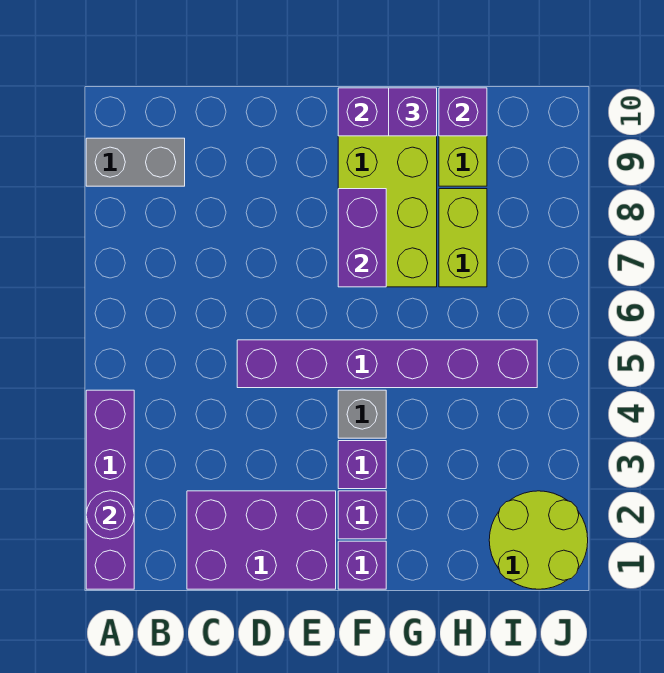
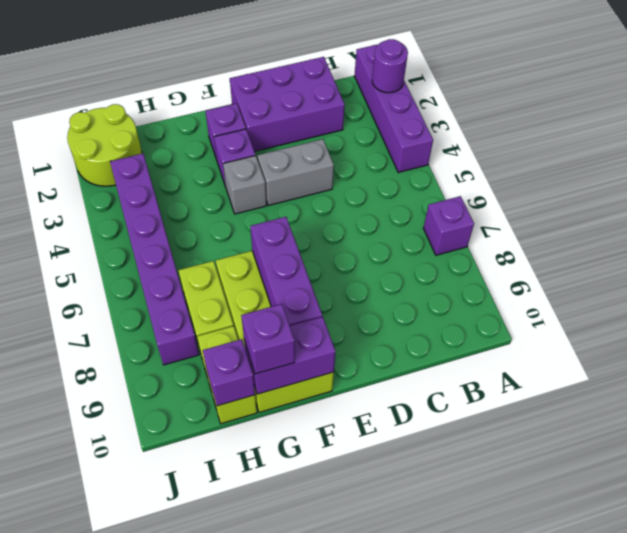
grey brick A9:B9 level 1 -> grey brick D4:E4 level 1
purple brick D5:I5 level 1 -> purple brick I3:I8 level 1
purple brick F1 level 1 -> purple brick A7 level 1
purple brick F7:F8 level 2 -> purple brick F7:F9 level 2

